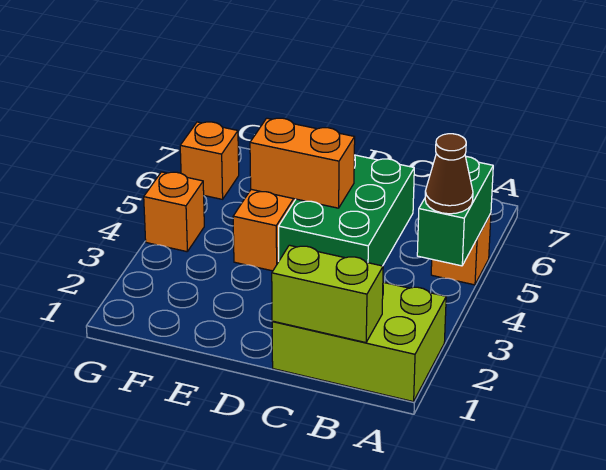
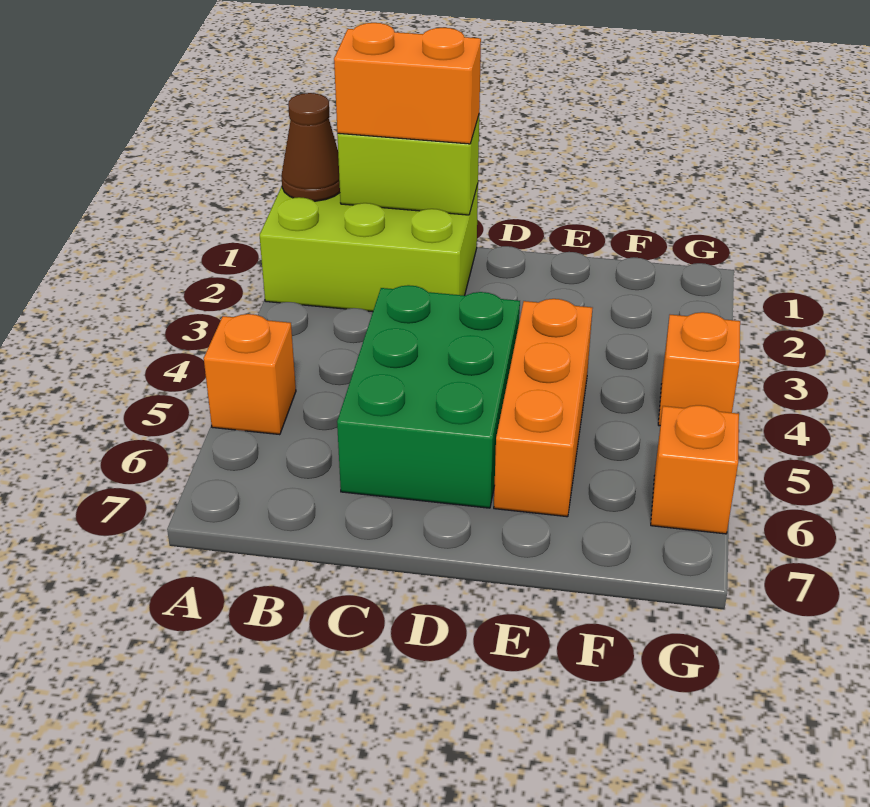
green brick A4:A5 level 2 -> none
brown cone A4 level 3 -> brown cone A1 level 2
orange brick D5:E5 level 2 -> orange brick B1:C1 level 3

